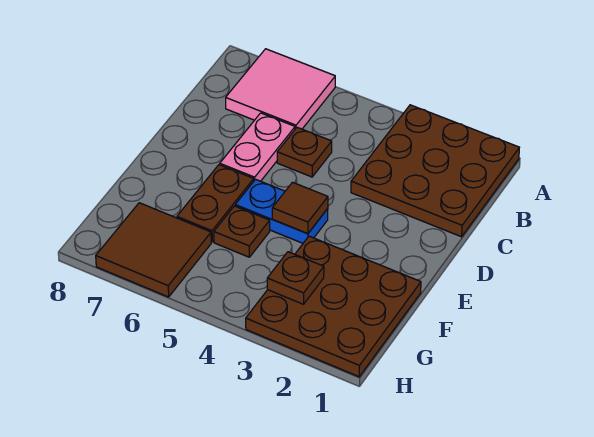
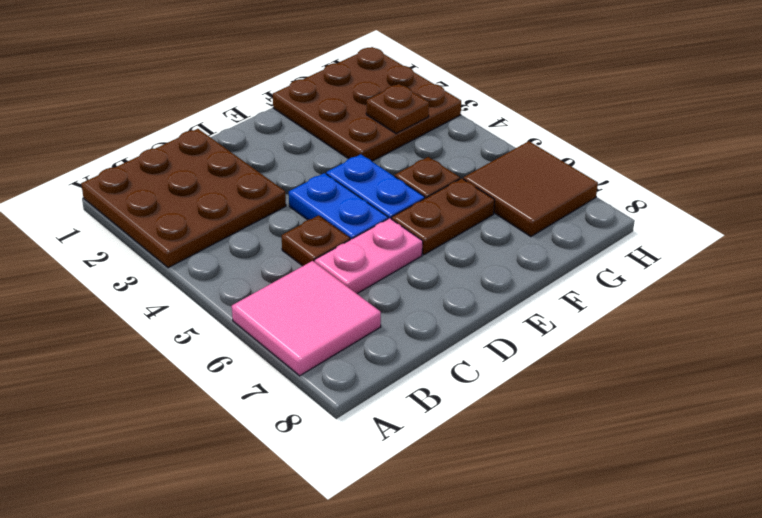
none -> blue plate D4:D5 level 1
brown tile E4 level 2 -> none

